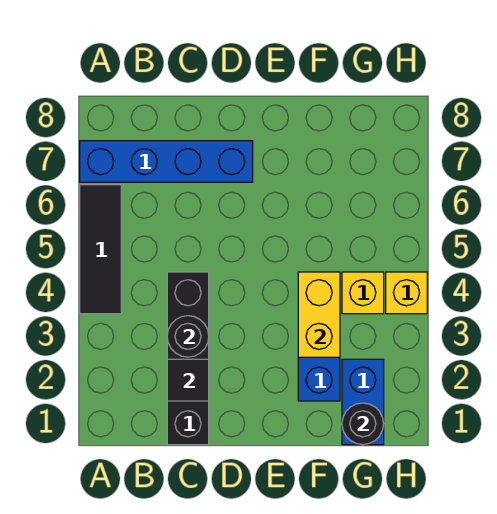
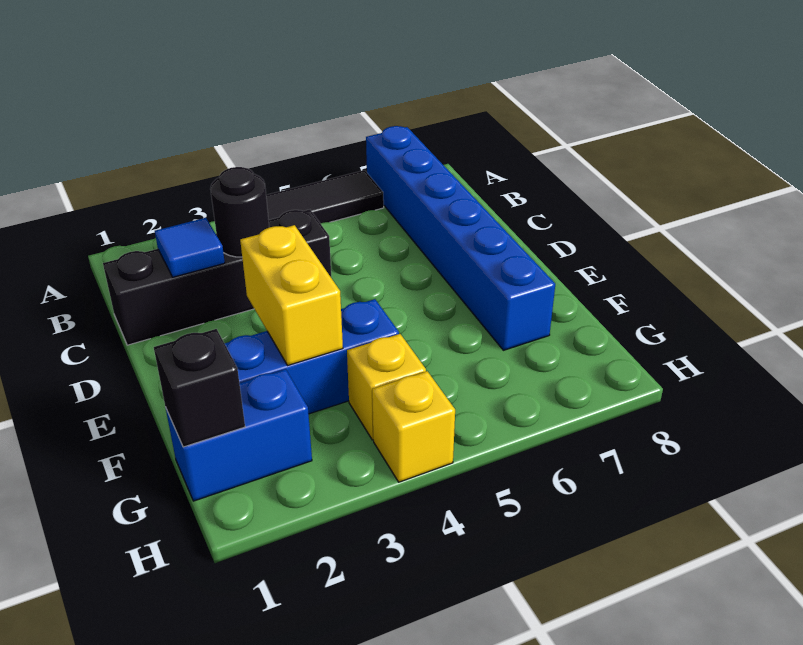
blue brick A7:D7 level 1 -> blue brick A7:F7 level 1
black tile C2 level 2 -> blue tile C2 level 2
yellow brick F3:F4 level 2 -> yellow brick E3:F3 level 2
black round brick G1 level 2 -> black brick G1 level 2

